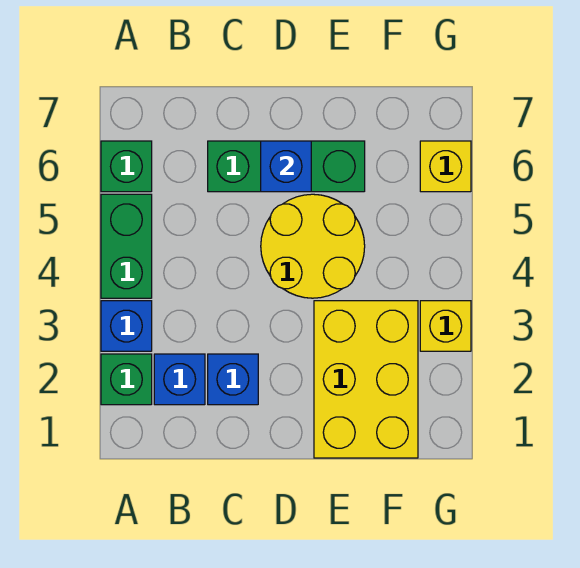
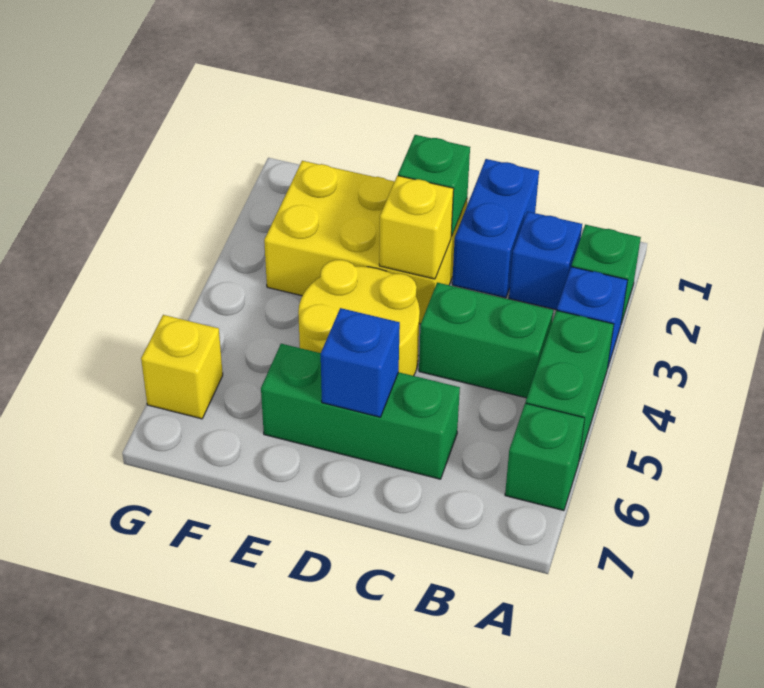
none -> green brick B4:C4 level 1
blue brick C2 level 1 -> blue brick C1:C2 level 1
none -> green brick D2 level 2
yellow brick E1:F3 level 1 -> yellow brick D2:F3 level 1
yellow brick G3 level 1 -> yellow brick D3 level 2

